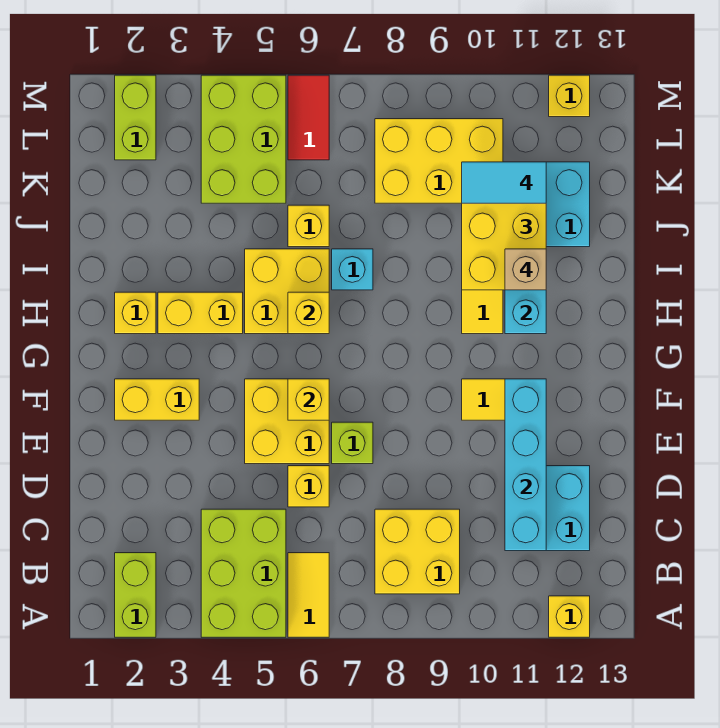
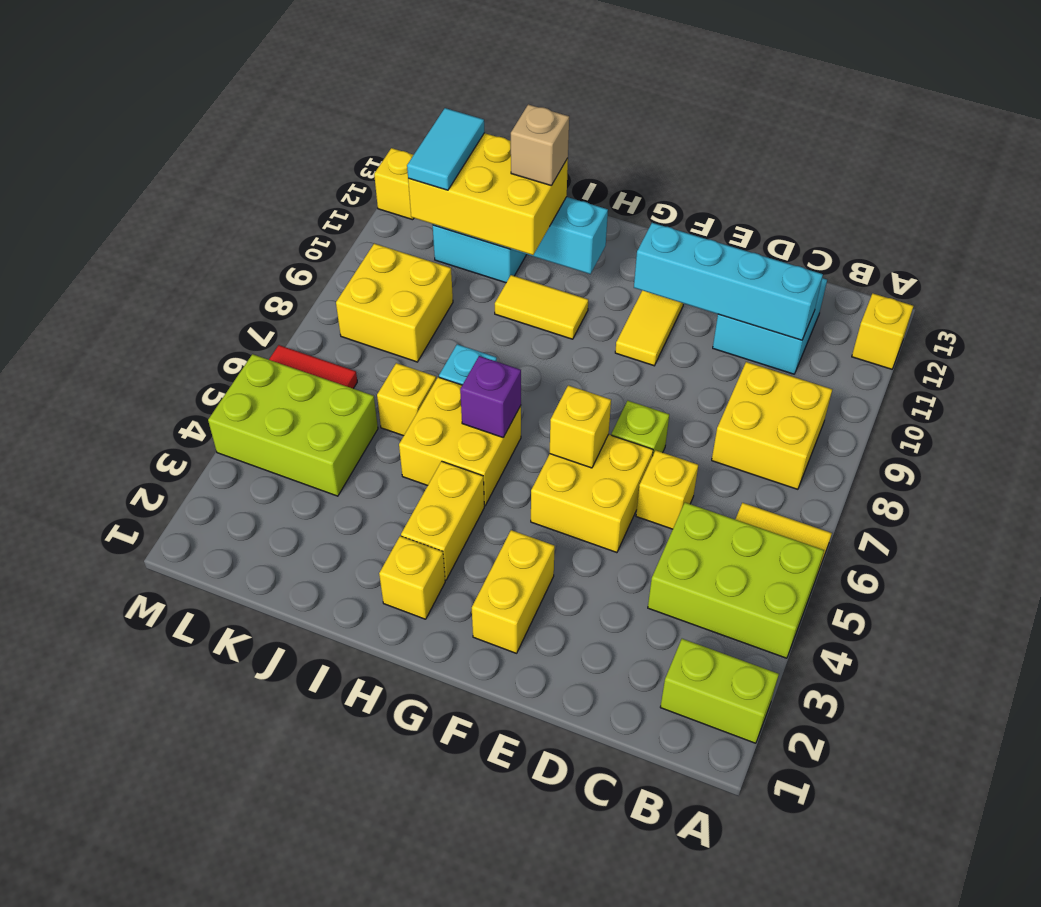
yellow brick H6 level 2 -> purple brick H6 level 2
yellow brick K8:L10 level 1 -> yellow brick K8:L9 level 1
lime brick L2:M2 level 1 -> none

